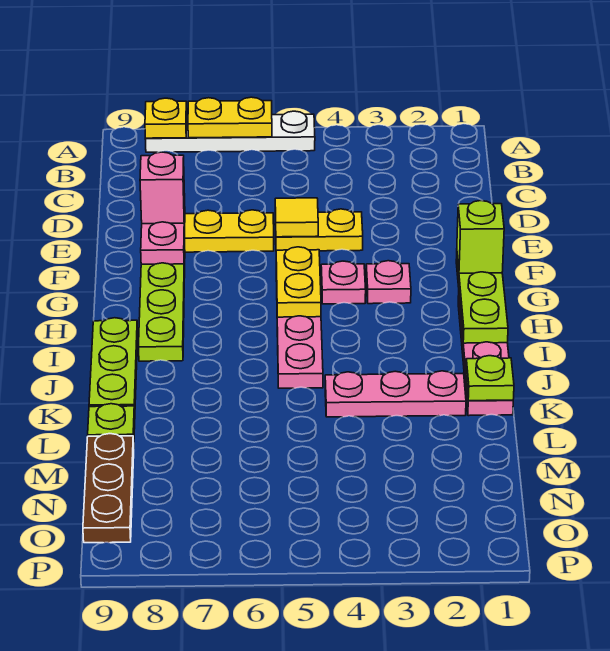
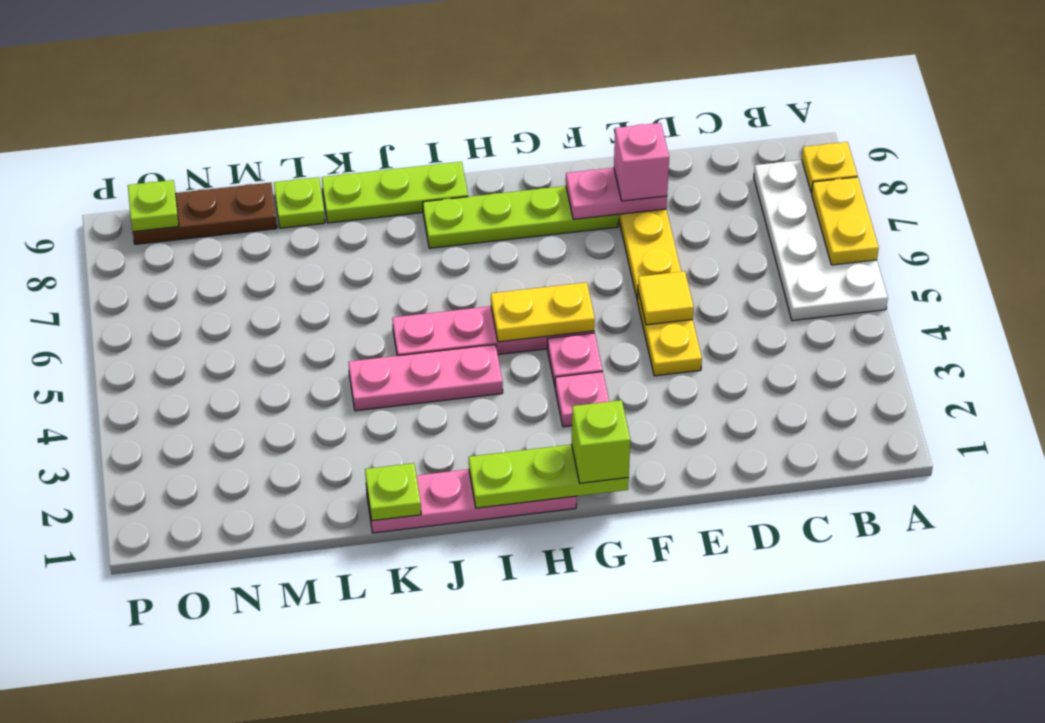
white plate A5:A8 level 1 -> white plate A5:B8 level 1
pink plate K2:K4 level 1 -> pink plate I4:K4 level 1
none -> lime plate O9 level 2

